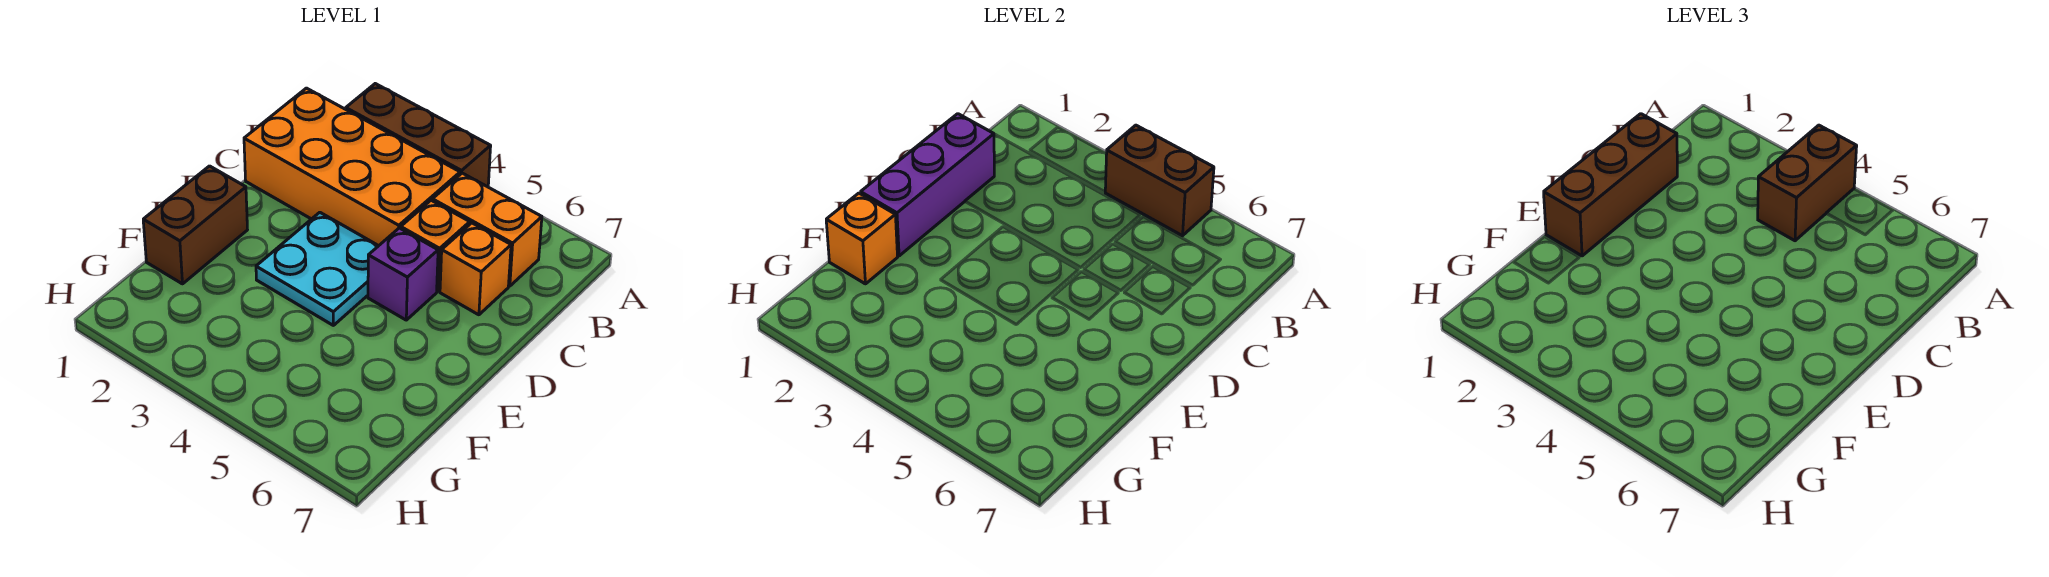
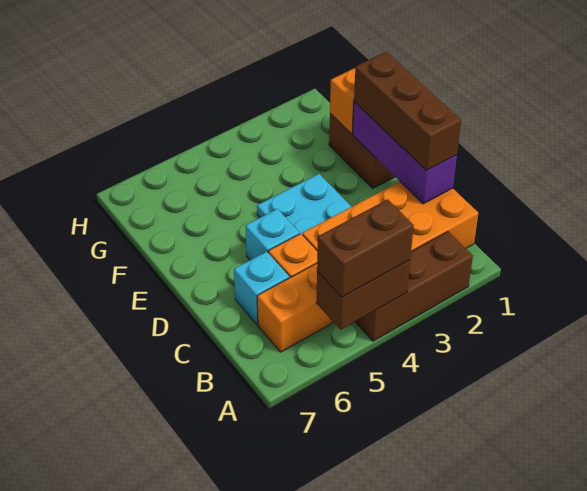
brown brick A4:B4 level 3 -> brown brick A4:A5 level 3
orange brick C6 level 1 -> cyan brick C6 level 1
purple brick D5 level 1 -> cyan brick D5 level 1

